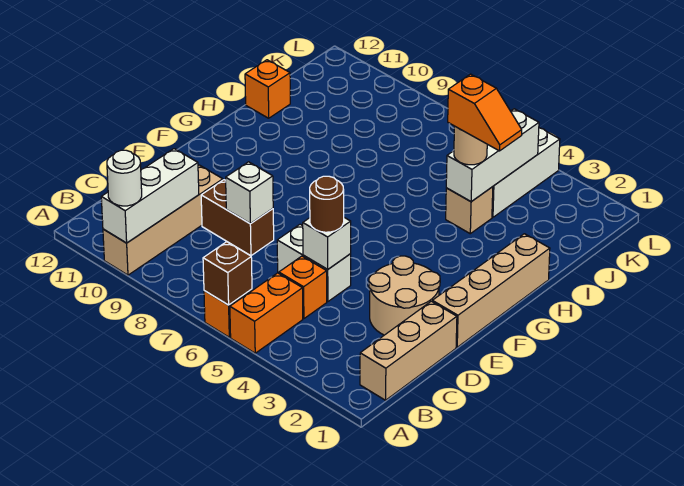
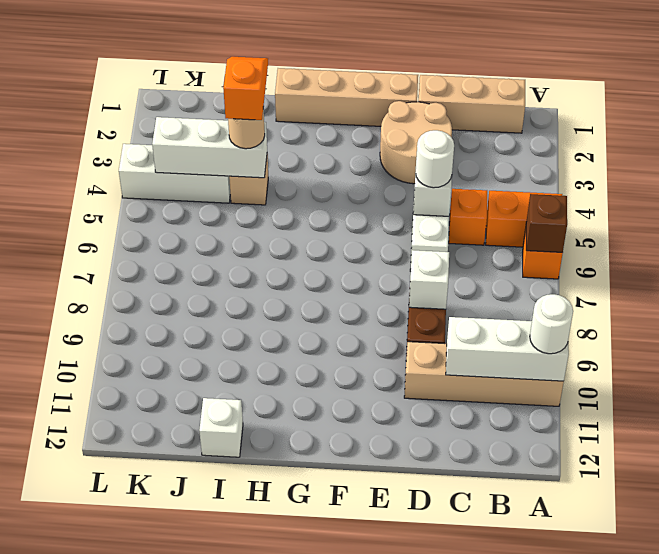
brown round brick D5 level 3 -> white round brick D5 level 3
orange brick I12 level 1 -> white brick I12 level 1

